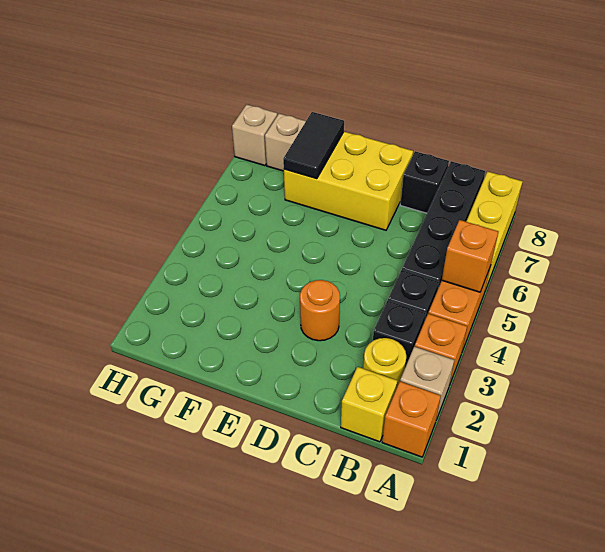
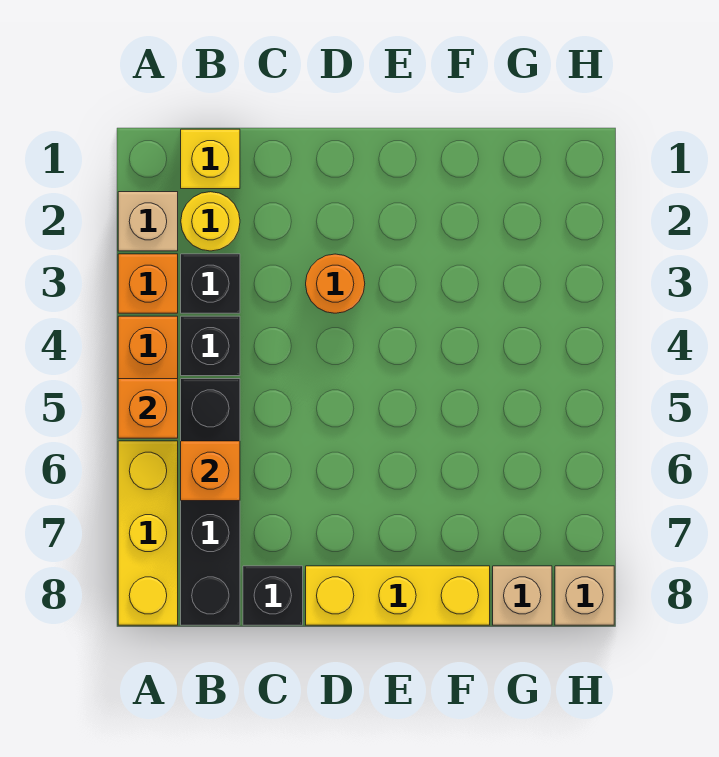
orange brick A1 level 1 -> orange brick B6 level 2
yellow brick D7:F8 level 1 -> yellow brick D8:F8 level 1
black tile F7:F8 level 2 -> none

